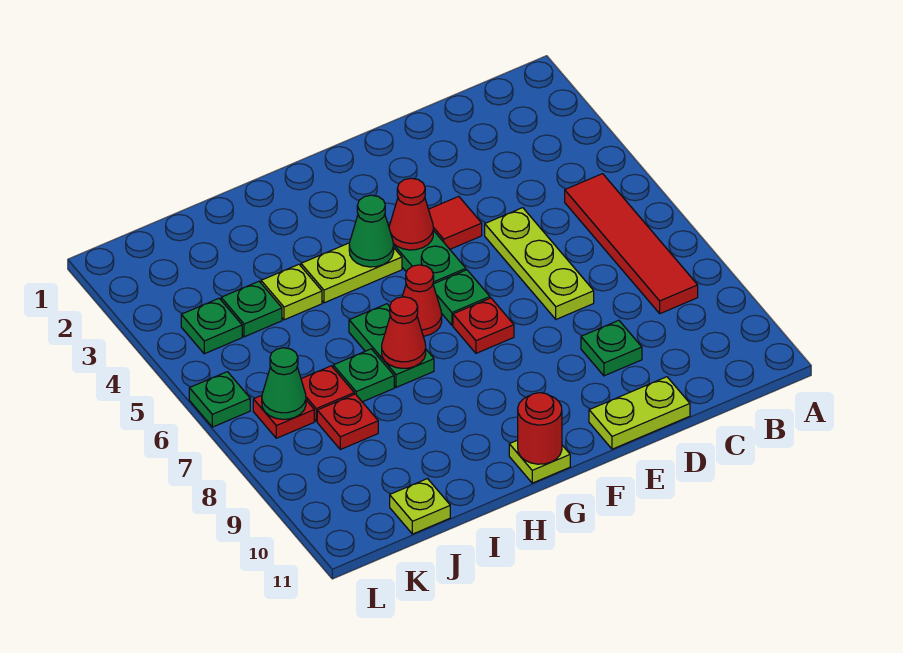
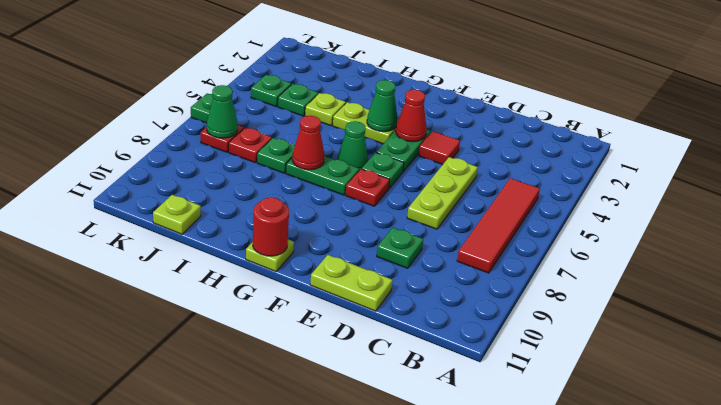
red cone G6 level 1 -> green cone G6 level 1
green plate H6:H7 level 1 -> green plate G7:H7 level 1
red plate J8 level 1 -> none

